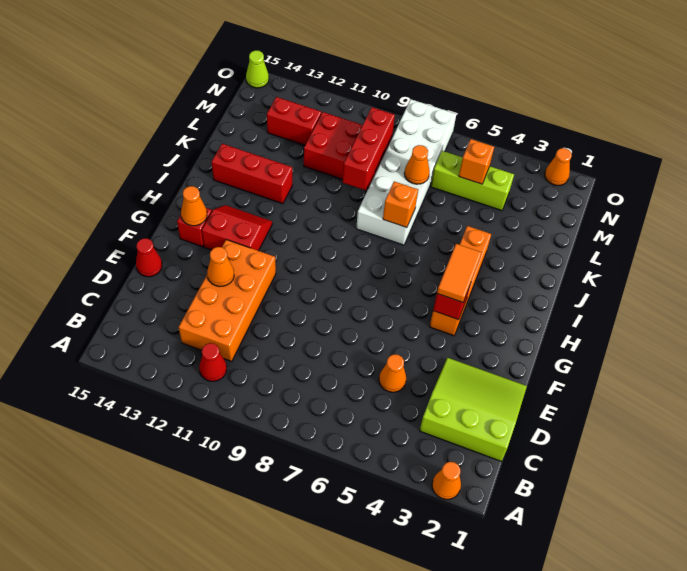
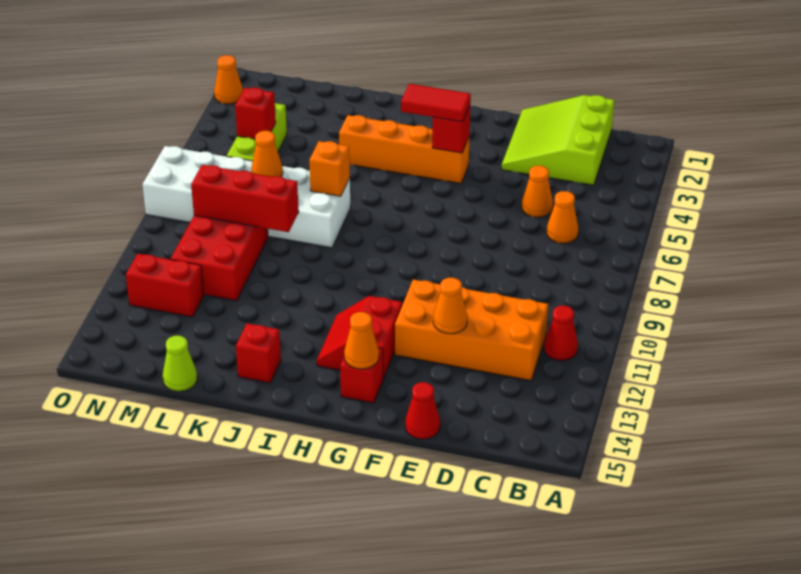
orange cone A2 level 1 -> orange cone C6 level 1
orange tile G4:H4 level 3 -> red tile G4:H4 level 3
red brick J12:J14 level 1 -> red brick J14 level 1
orange brick M5 level 2 -> red brick M5 level 2
red brick M12:M13 level 1 -> red brick M12:N12 level 1
lime cone O15 level 1 -> lime cone L15 level 1

